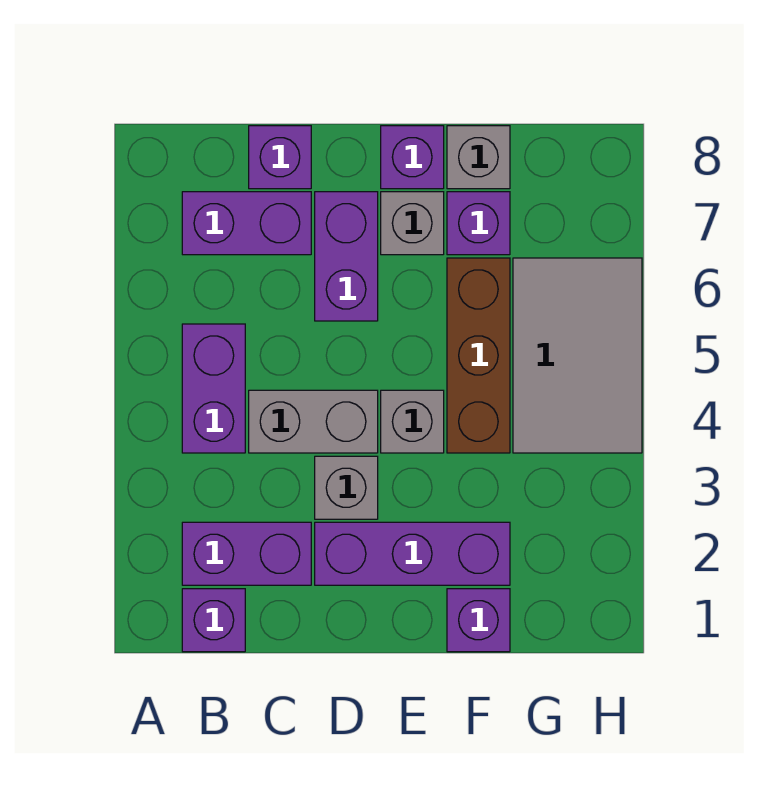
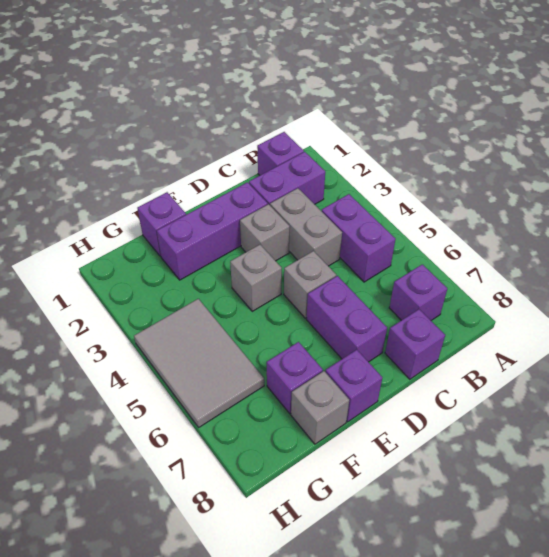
purple brick B7:C7 level 1 -> purple brick B7 level 1
grey brick C4:D4 level 1 -> grey brick C3:C4 level 1
grey brick E7 level 1 -> grey brick D5 level 1
brown brick F4:F6 level 1 -> none

